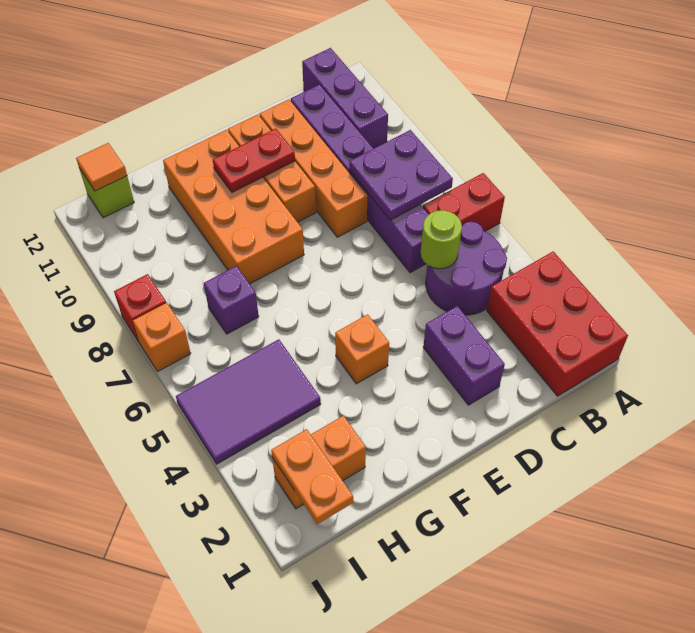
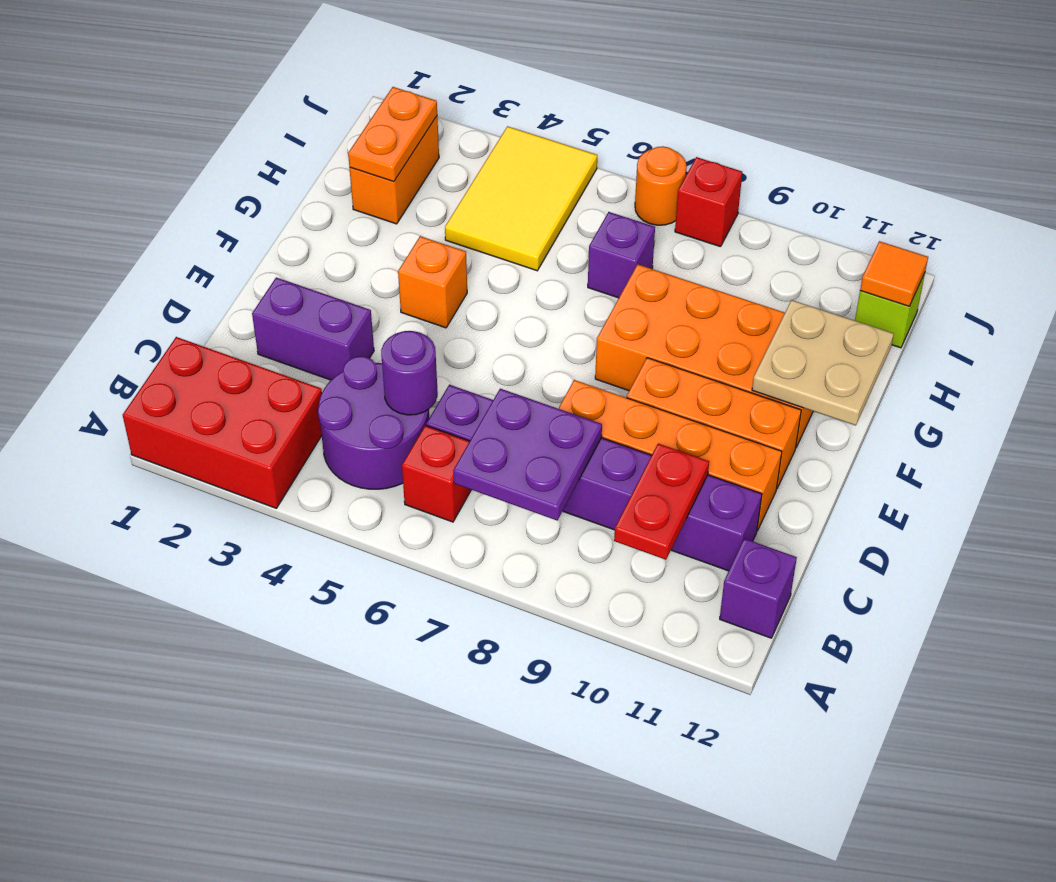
red brick A6:B6 level 1 -> red brick B6 level 1
purple brick B10:B12 level 1 -> purple brick B12 level 1
lime round brick C5 level 2 -> purple round brick C5 level 2
red plate E10:F10 level 2 -> red plate B10:C10 level 2
none -> tan plate F11:G12 level 2
purple tile H4:J5 level 1 -> yellow tile H4:J5 level 1
orange plate I1:I2 level 2 -> orange plate H2:I2 level 2
orange brick J7 level 1 -> orange round brick J7 level 1

